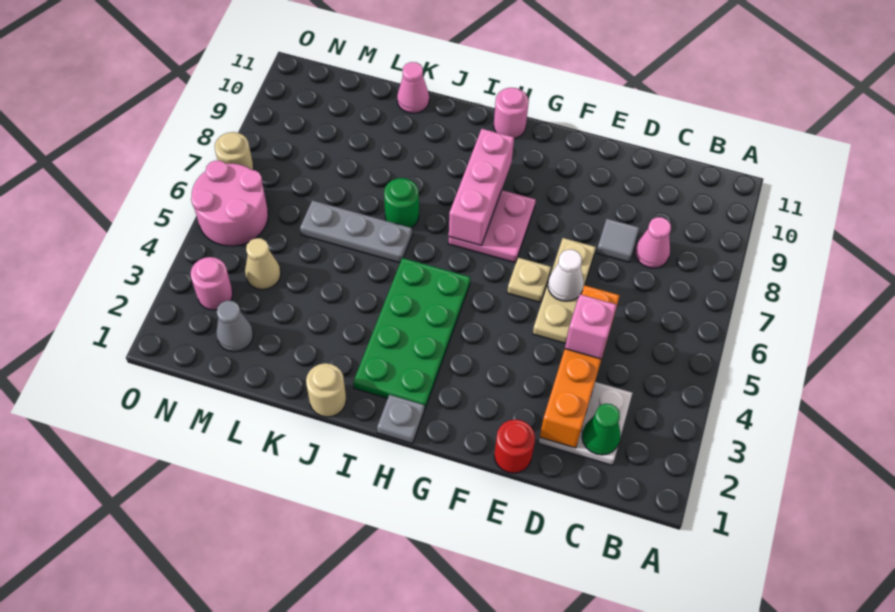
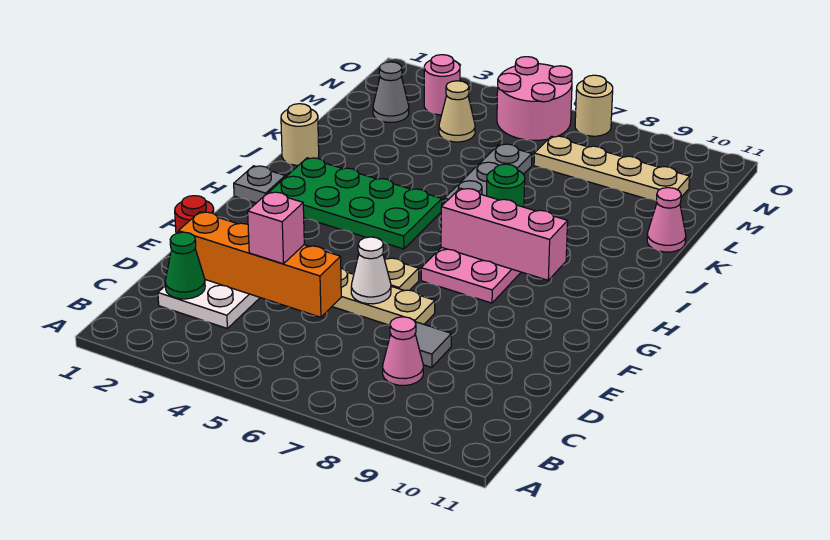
pink round brick H11 level 1 -> none
none -> tan plate M7:M10 level 1

